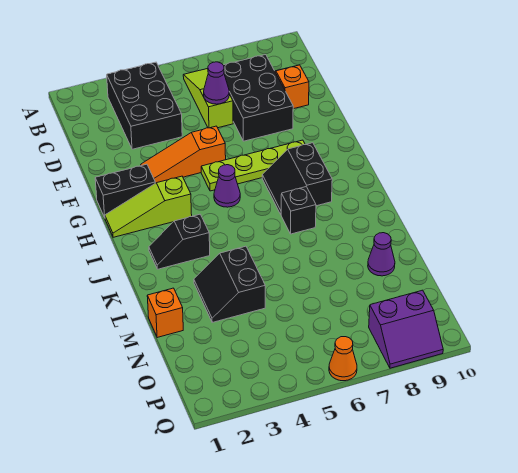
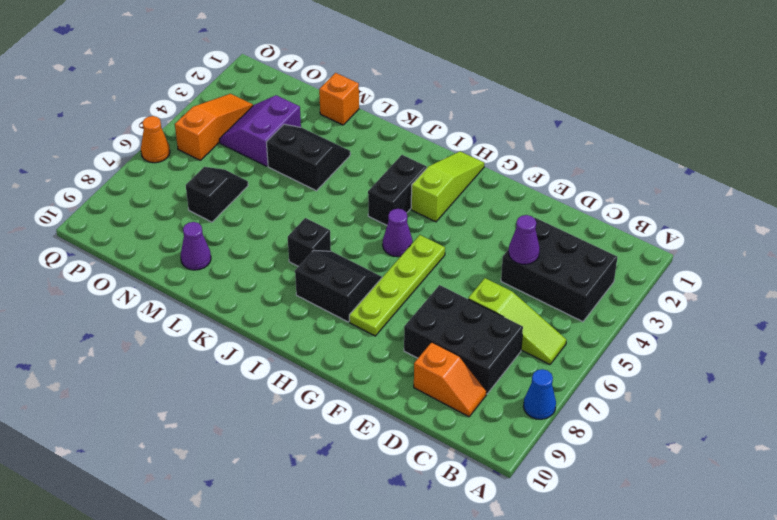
none -> blue cone A8 level 1
purple cone D6 level 2 -> purple cone D4 level 2
orange slope F3:F5 level 1 top 5 -> orange slope P3:P5 level 1 top 5
black brick G1:G2 level 1 -> black brick I3:I4 level 1
black slope J2:J3 level 1 top 3 -> black slope N6:N7 level 1 top 7
purple slope P8:Q9 level 1 top P -> purple slope N3:O4 level 1 top N

